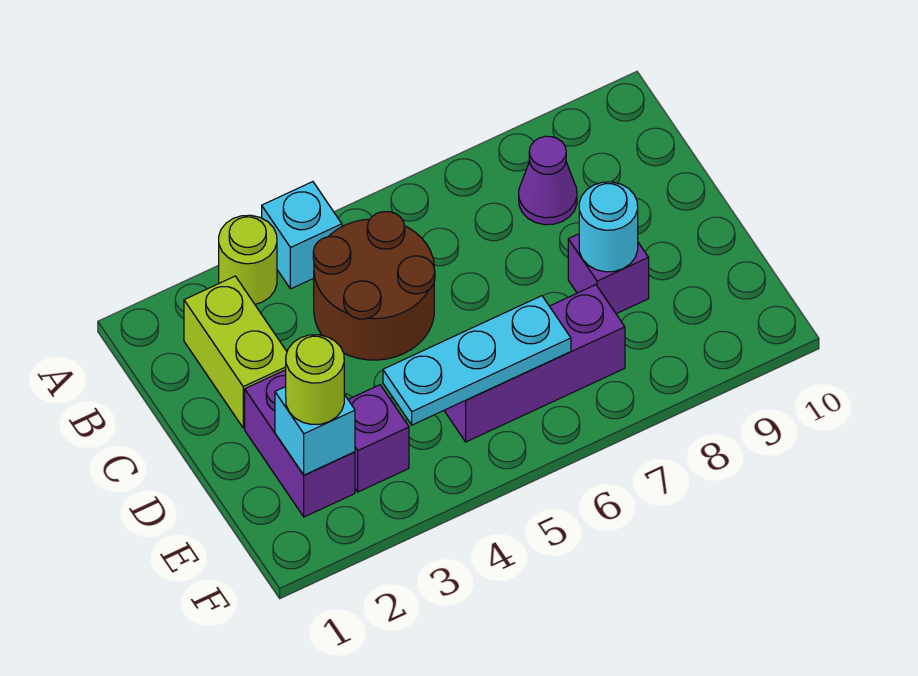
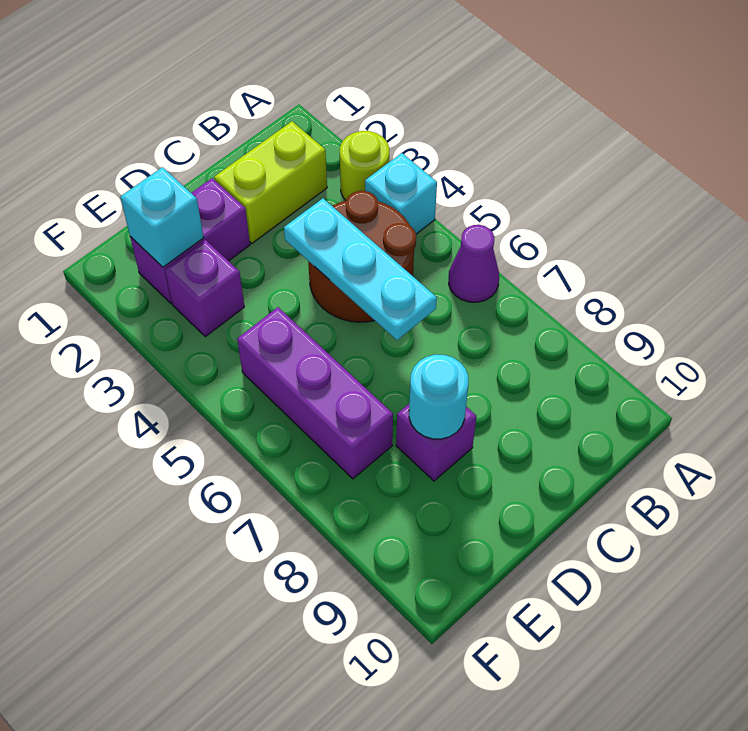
purple cone B8 level 1 -> purple cone A6 level 1
lime round brick E2 level 3 -> none
cyan plate E4:E6 level 2 -> cyan plate C4:C6 level 2

